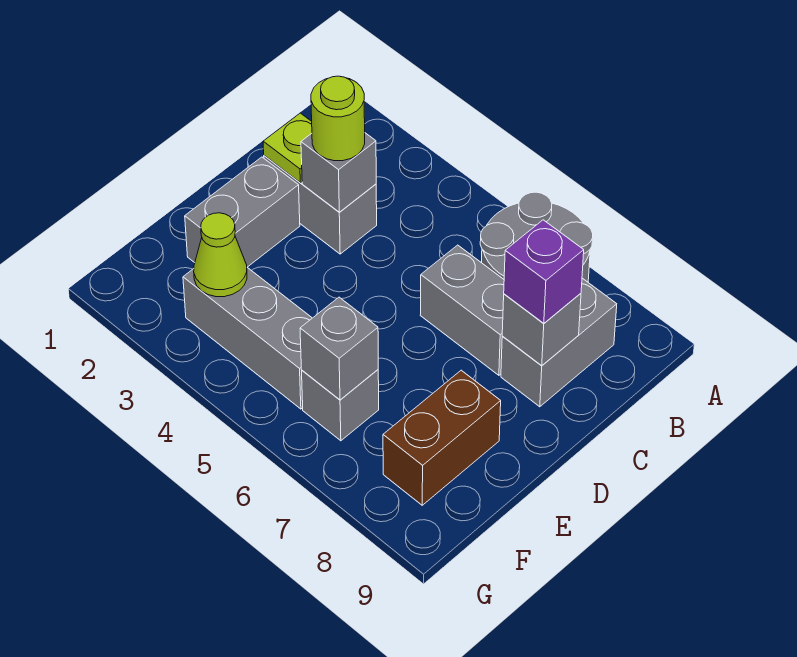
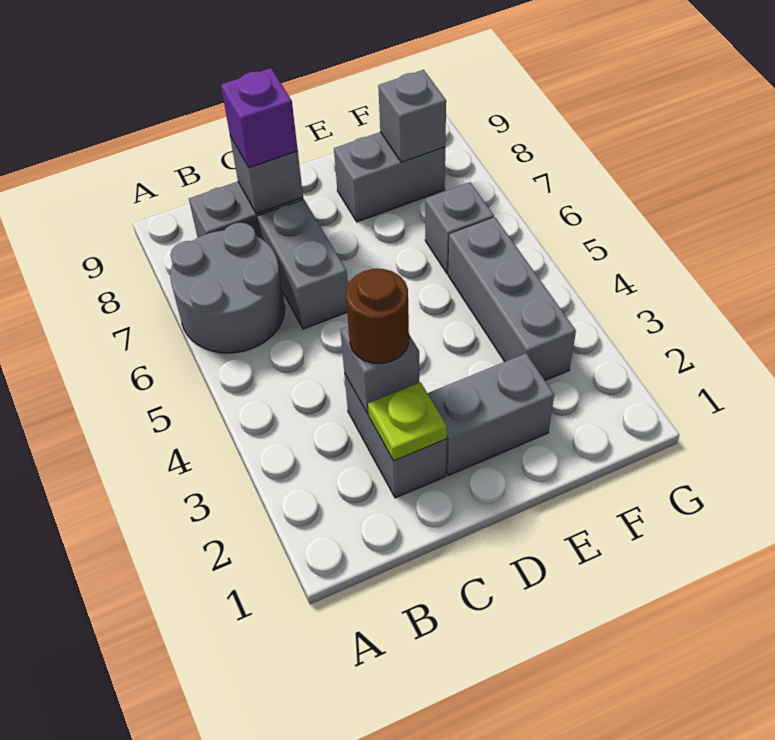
lime round brick C3 level 3 -> brown round brick C3 level 3
brown brick E8:F8 level 1 -> grey brick E8:F8 level 1
lime cone F3 level 2 -> none
grey brick F6 level 2 -> grey brick F8 level 2

